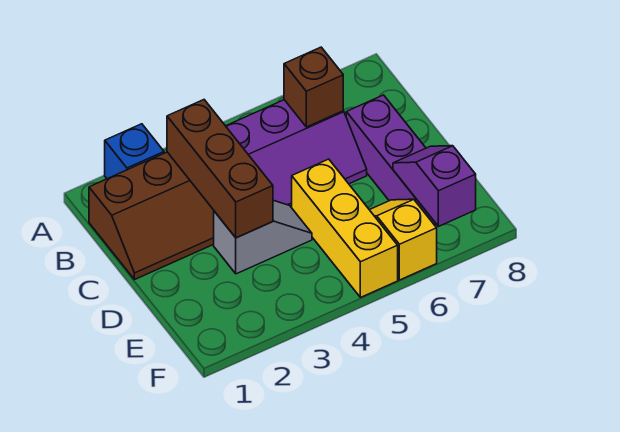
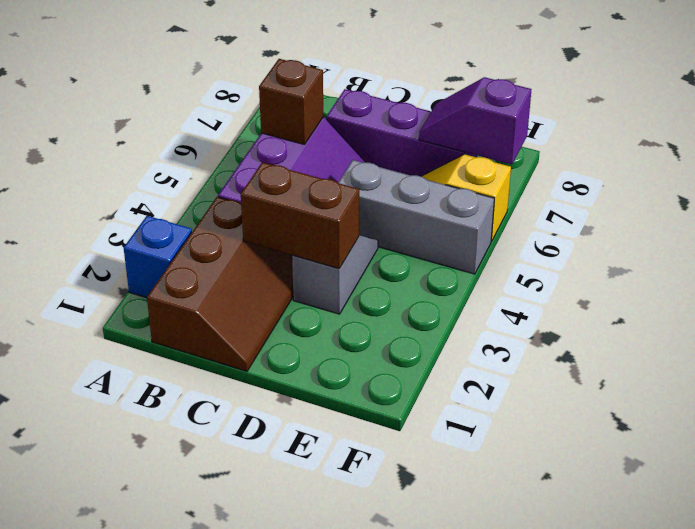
brown brick B3:D3 level 2 -> brown brick C3:D3 level 2
yellow brick D5:F5 level 1 -> grey brick D5:F5 level 1

